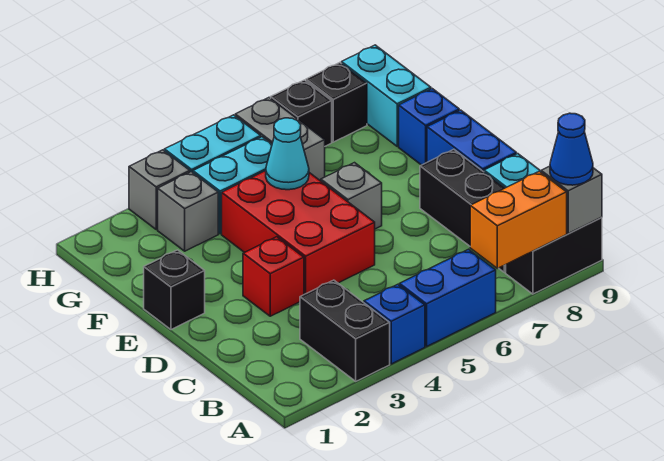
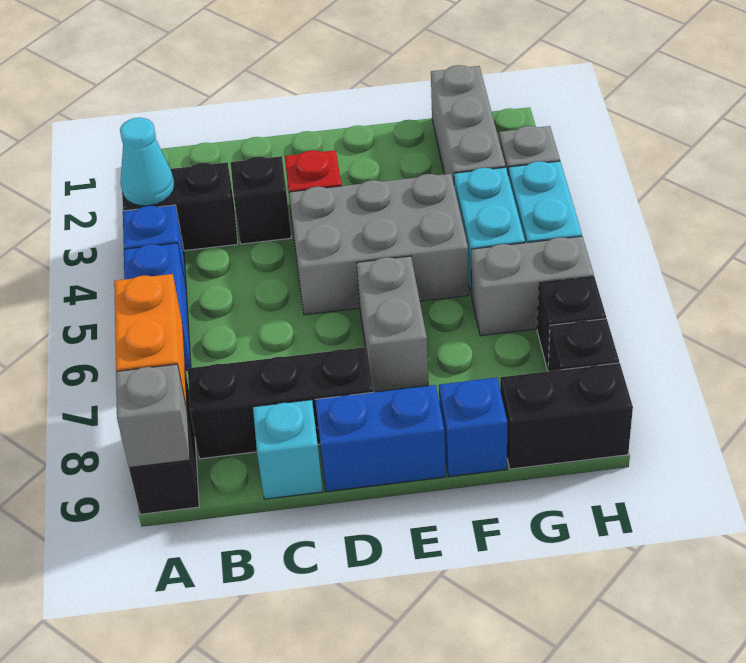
blue cone A9 level 3 -> none
red brick D4:F5 level 1 -> grey brick D4:F5 level 1
black brick E1 level 1 -> black brick C3 level 1
grey brick E6 level 1 -> grey brick E6:E7 level 1
cyan cone F5 level 2 -> cyan cone A3 level 2
grey brick G3 level 1 -> grey brick G1:G3 level 1
cyan brick G9:H9 level 1 -> black brick G9:H9 level 1

